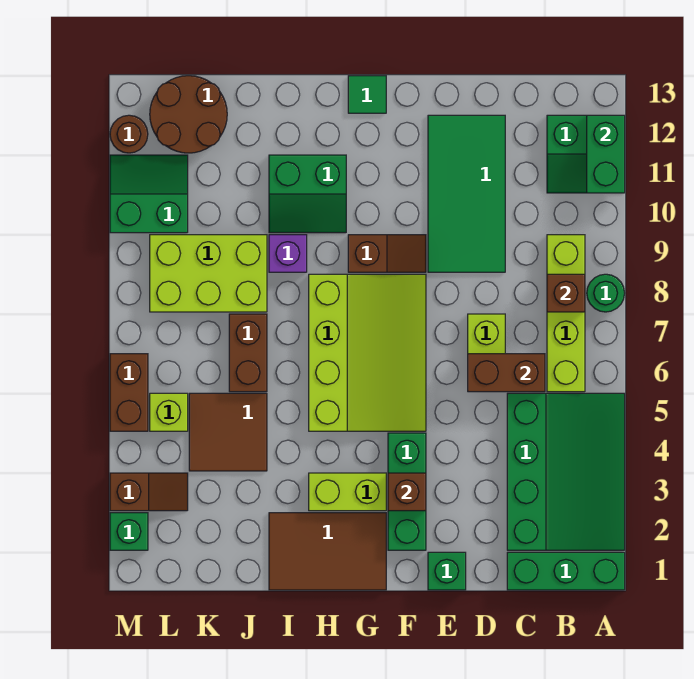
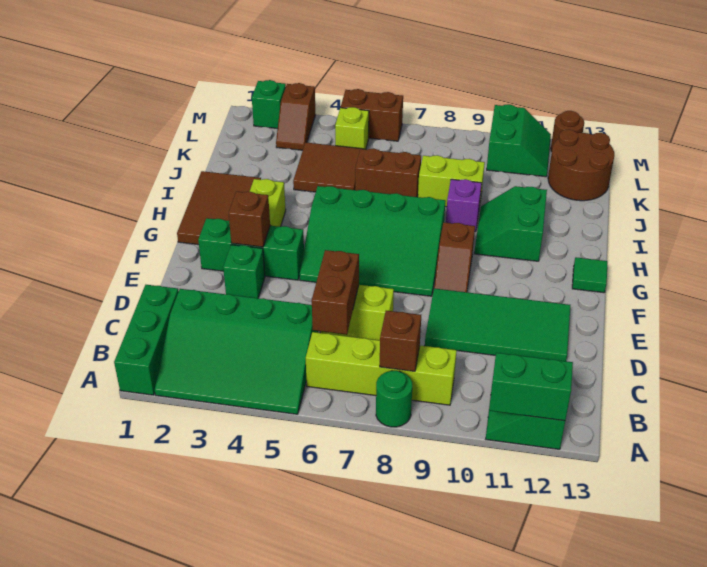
green brick E1 level 1 -> green brick E3 level 1
lime slope F5:H8 level 1 top H -> green slope F5:H8 level 1 top H
lime brick J8:L9 level 1 -> lime brick J8:J9 level 1

